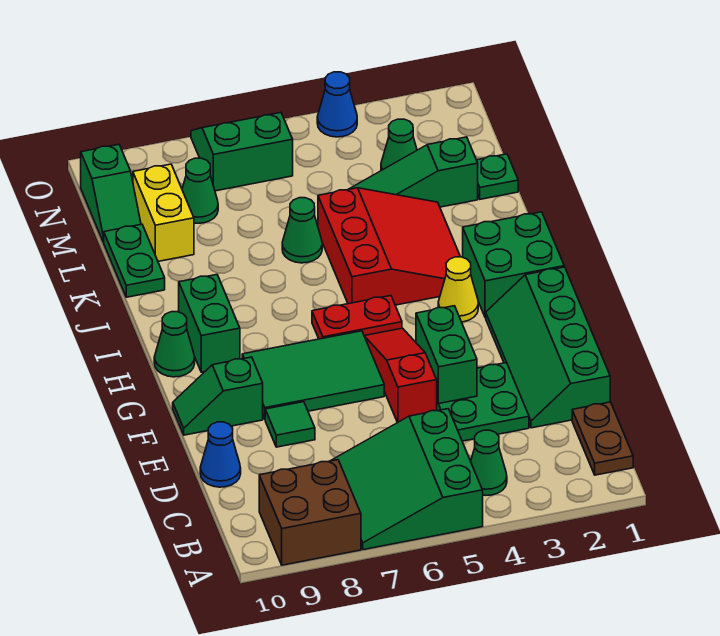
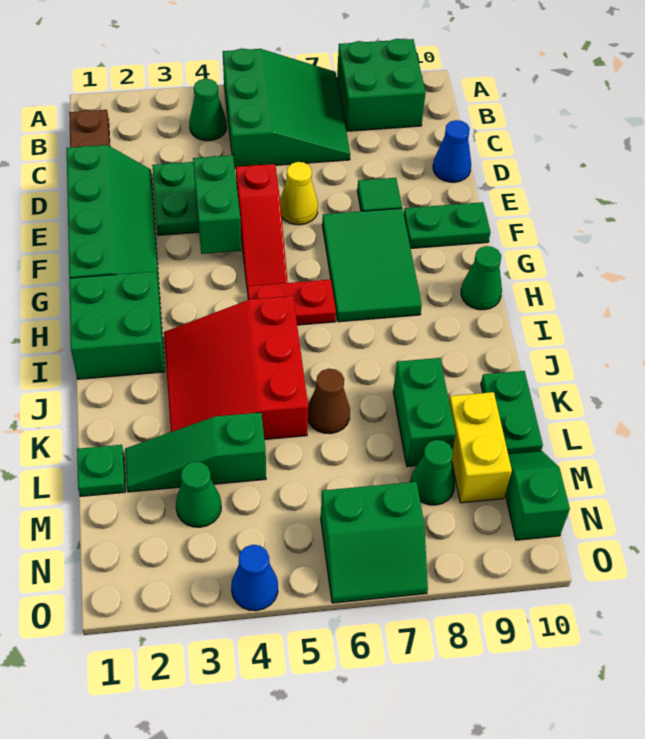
brown brick A8:B9 level 1 -> green brick A8:B9 level 1
green tile F6:G8 level 1 -> green tile F7:H8 level 1
green slope F9:F10 level 1 top 9 -> green plate F9:F10 level 1
yellow cone H3 level 1 -> yellow cone E6 level 1
green brick H9:I9 level 1 -> green brick K8:L8 level 1
green cone K6 level 1 -> brown cone K6 level 1
green slope L2:L4 level 1 top 2 -> green slope L2:L4 level 1 top 4

